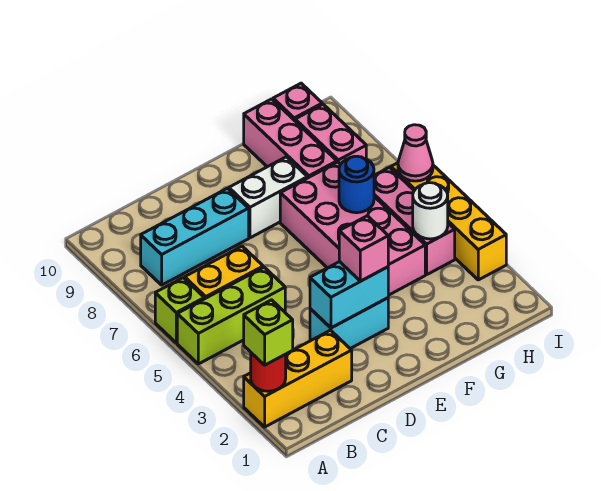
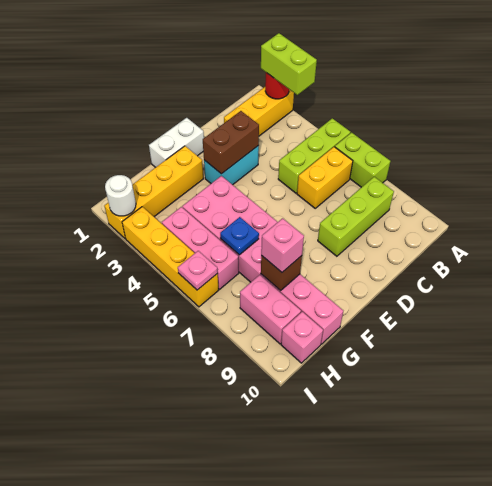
lime brick A2 level 3 -> lime brick A2:A3 level 3
lime brick A6 level 1 -> lime brick A6:A7 level 1
cyan brick B8:D8 level 1 -> lime brick B8:D8 level 1
cyan brick D3:E3 level 2 -> brown brick D3:E3 level 2
pink brick E3 level 3 -> pink brick G8 level 3
white brick E8:F8 level 1 -> white brick E1:F1 level 1
none -> yellow brick F2:I2 level 1
blue round brick G6 level 2 -> blue plate G6 level 2
none -> brown brick G8 level 2
white round brick H4 level 2 -> white round brick I2 level 2
pink cone I6 level 2 -> pink plate I6 level 2

